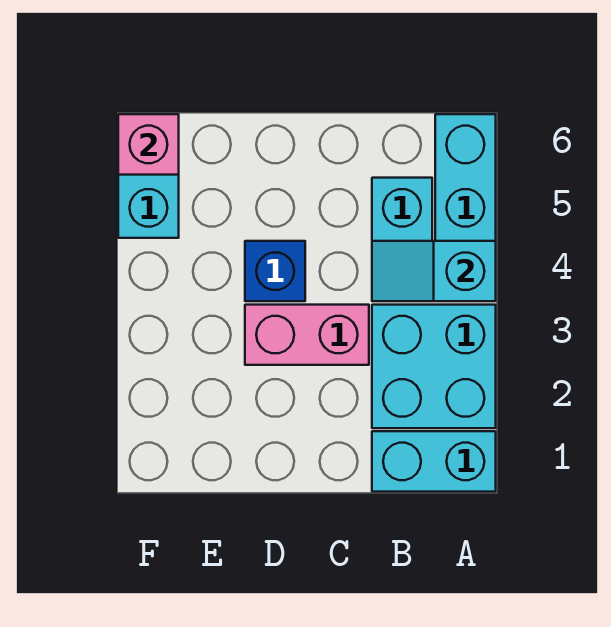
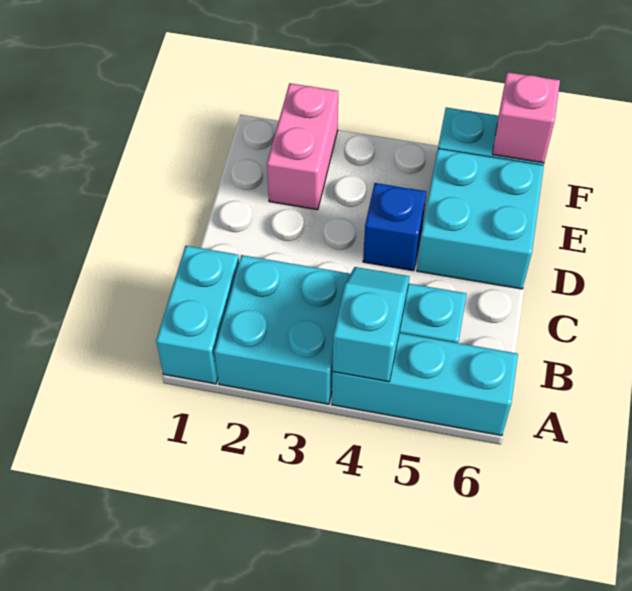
pink brick C3:D3 level 1 -> pink brick E2:F2 level 1
none -> cyan brick D5:E6 level 1

